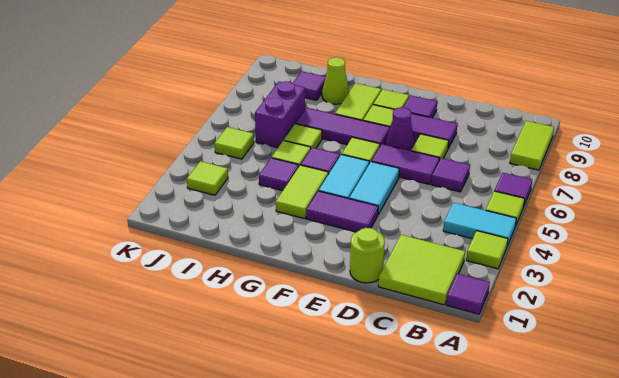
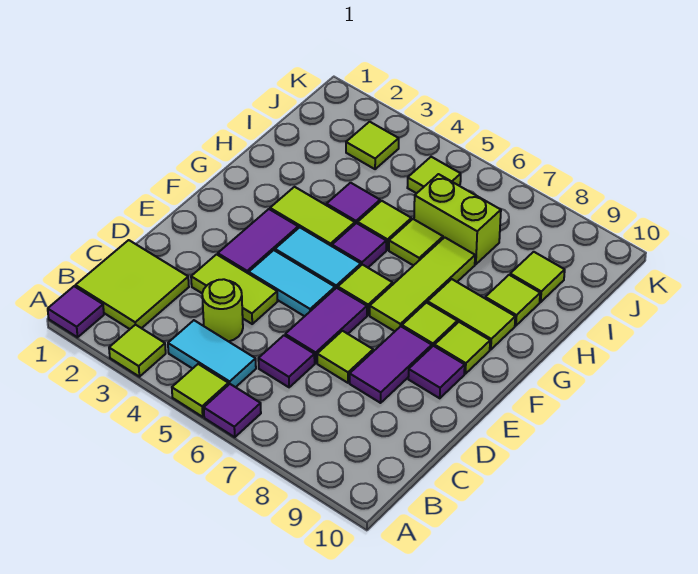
cyan tile A4:B4 level 1 -> cyan tile B4:B5 level 1
lime tile A8:A9 level 1 -> lime tile D3:D4 level 1
lime round brick D1 level 1 -> lime round brick C4 level 1
purple cone E7 level 1 -> none
purple tile F7:H7 level 1 -> lime tile F7:H7 level 1
lime cone H9 level 1 -> lime tile H9 level 1
purple brick I6:I7 level 1 -> lime brick I6:I7 level 1
purple tile I9 level 1 -> lime tile I9 level 1

